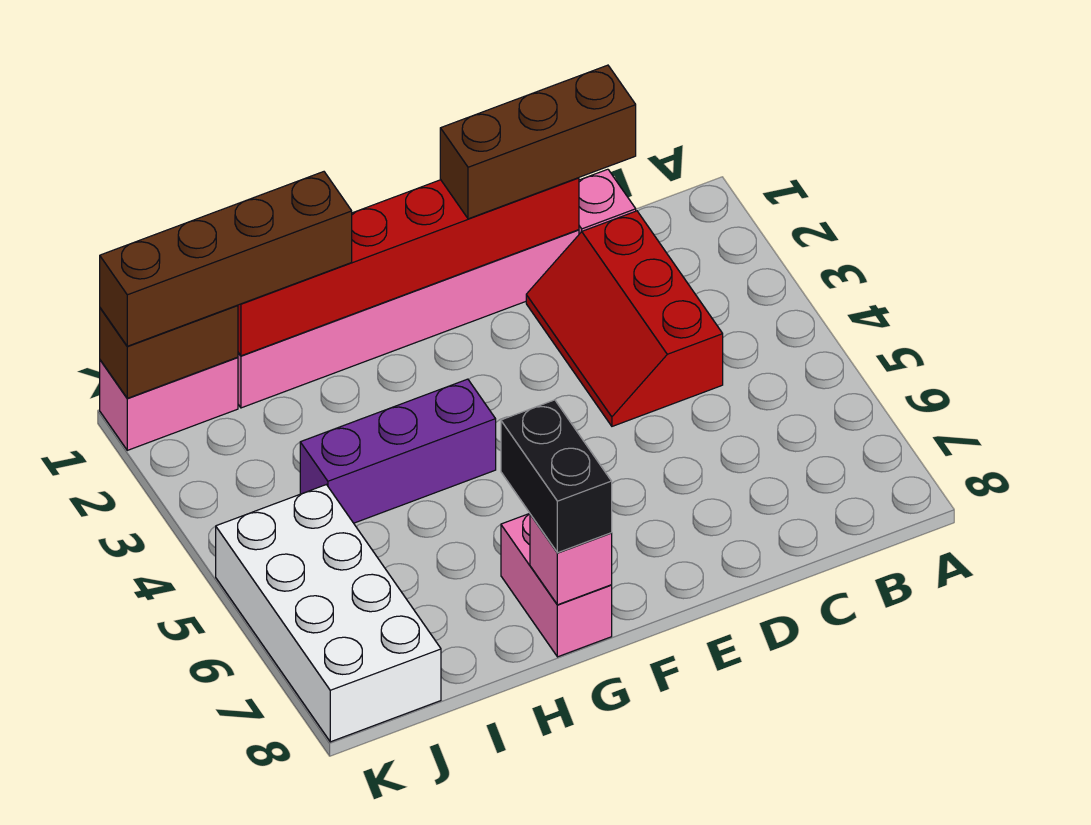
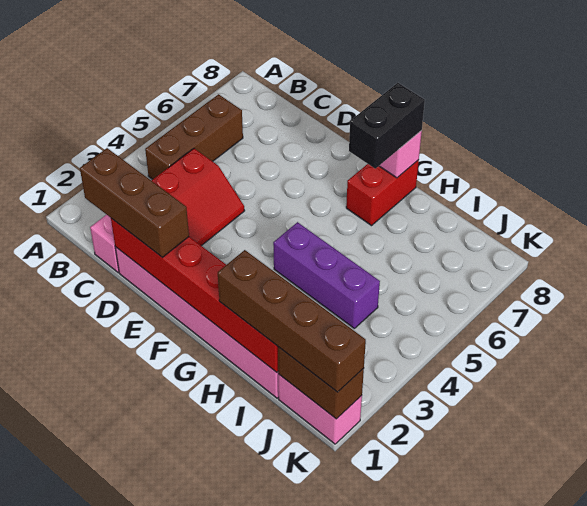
none -> brown brick B4:B6 level 1
pink brick G7:G8 level 1 -> red brick G7:G8 level 1
white brick J5:K8 level 1 -> none

